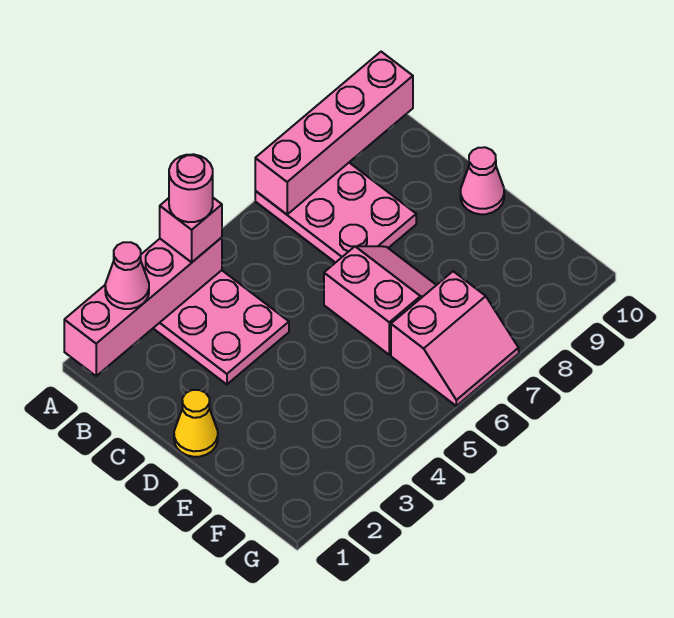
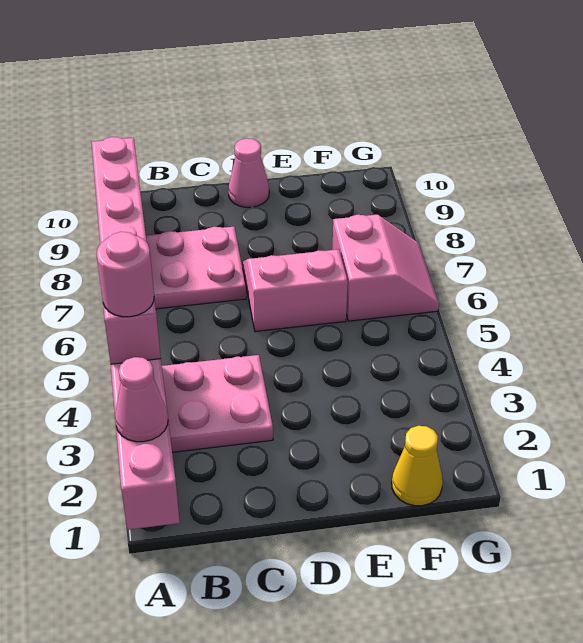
yellow cone D1 level 1 -> yellow cone F1 level 1

